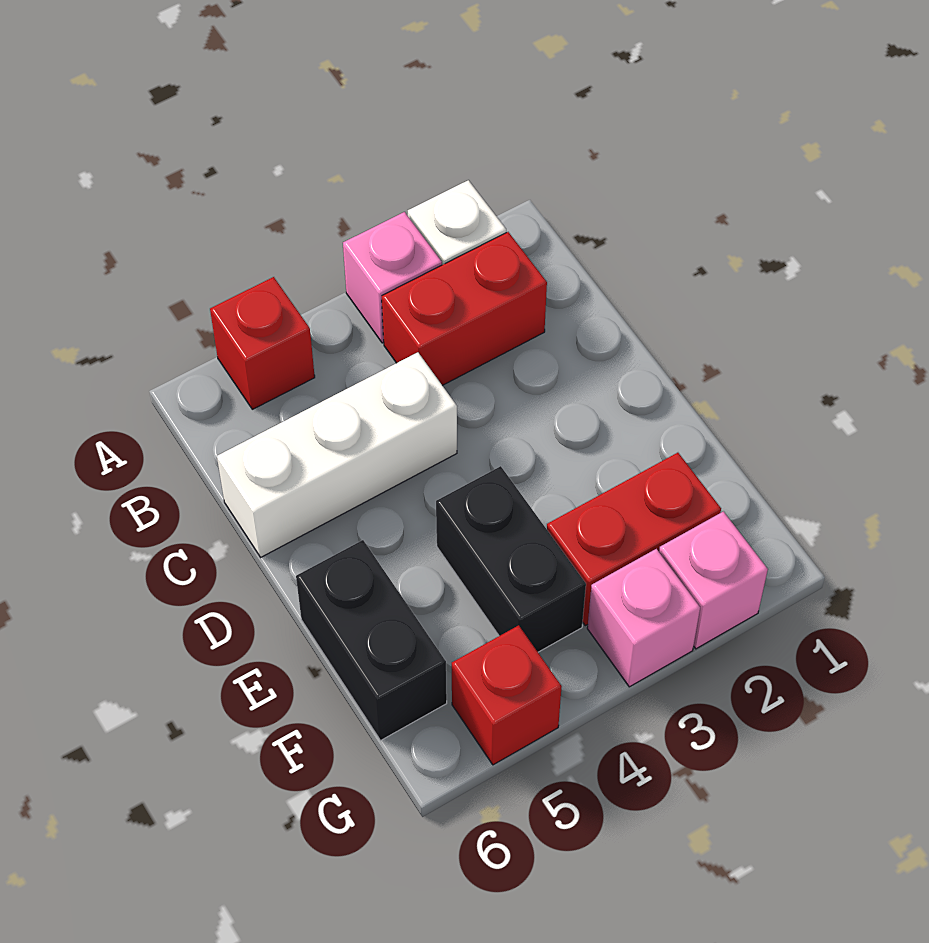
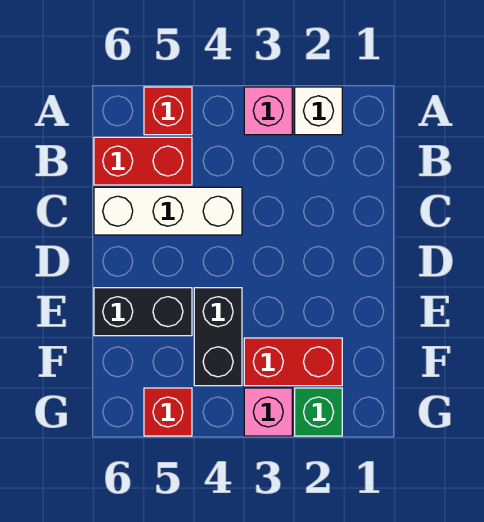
red brick B2:B3 level 1 -> red brick B5:B6 level 1
black brick E6:F6 level 1 -> black brick E5:E6 level 1
pink brick G2 level 1 -> green brick G2 level 1

